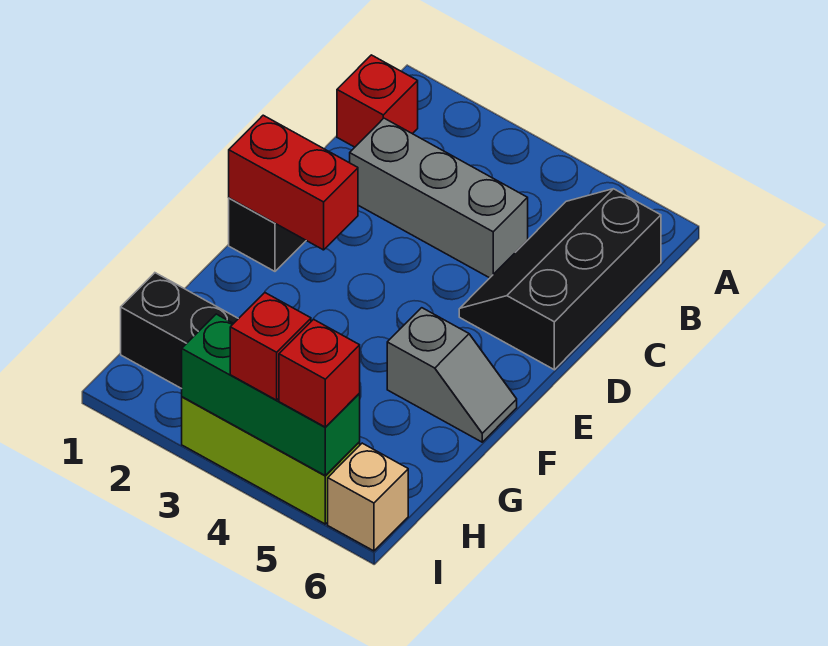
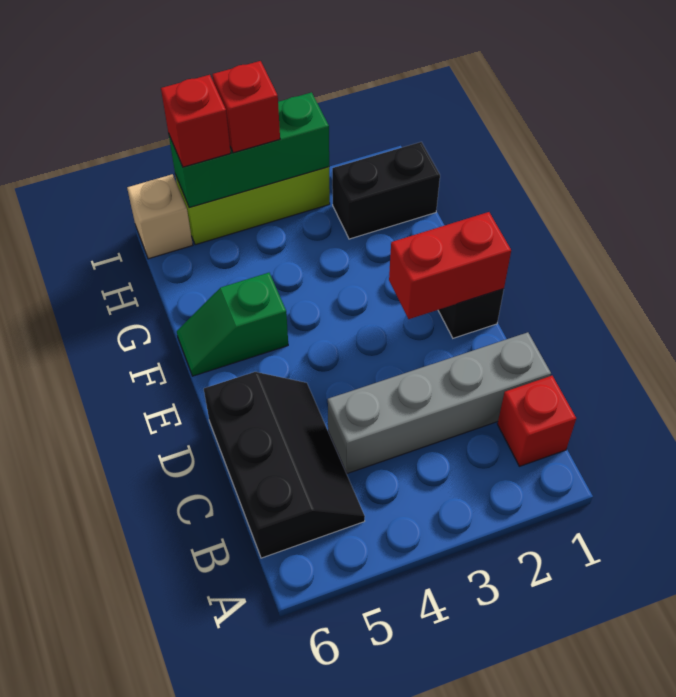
grey brick C2:C4 level 1 -> grey brick C1:C4 level 1
grey slope F5:F6 level 1 top 5 -> green slope F5:F6 level 1 top 5

